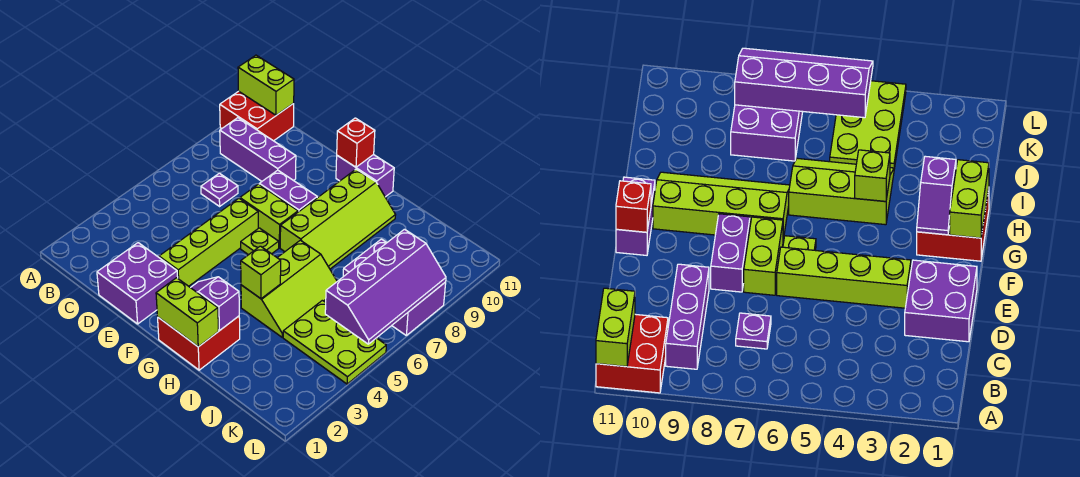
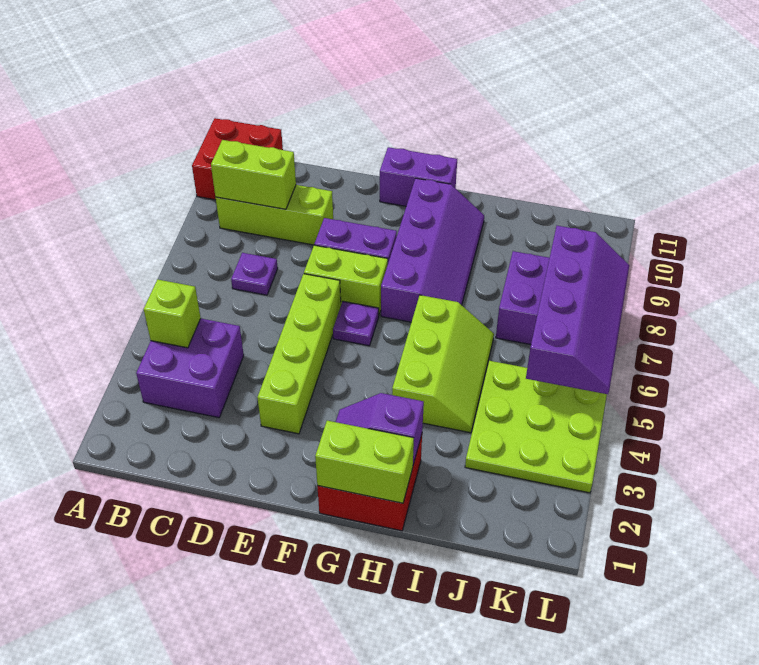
lime brick A11:B11 level 2 -> lime brick B9:C9 level 2
purple brick B9:D9 level 1 -> lime brick B9:D9 level 1
purple brick D1:E2 level 1 -> purple brick B3:C4 level 1
lime plate F6 level 1 -> purple plate F6 level 1
red brick F11 level 2 -> none
lime slope G7:H10 level 1 top G -> purple slope G7:H10 level 1 top G
lime brick H4 level 2 -> lime brick B4 level 2
lime plate J4:L5 level 1 -> lime plate J3:L5 level 1

